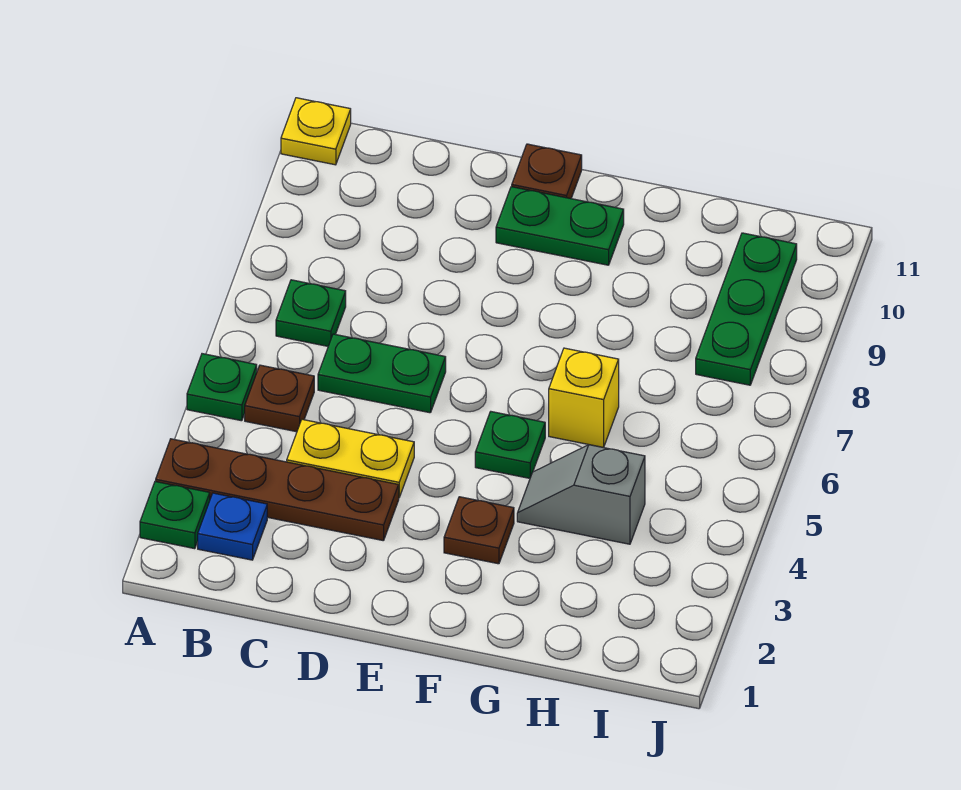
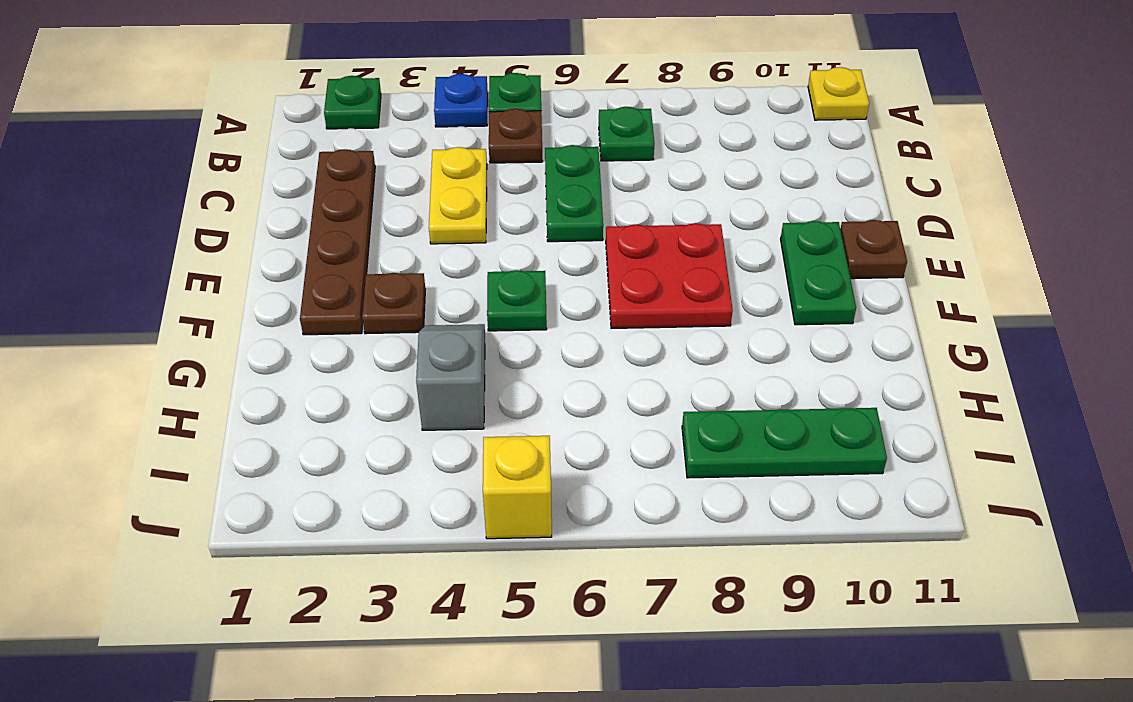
brown plate A3:D3 level 1 -> brown plate C2:F2 level 1
blue plate B2 level 1 -> blue plate A4 level 1
none -> red plate E7:F8 level 1
yellow brick G6 level 1 -> yellow brick J5 level 1

